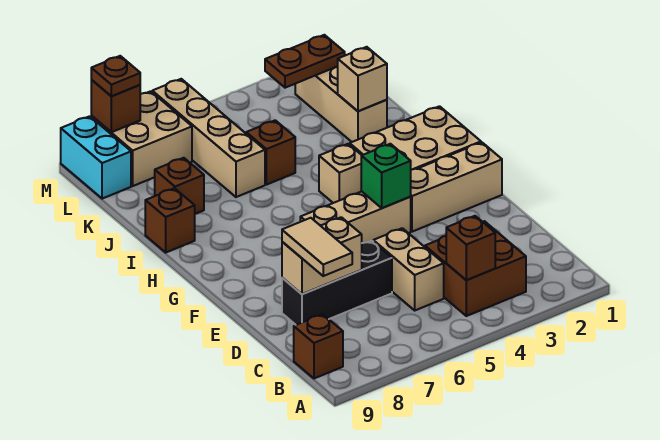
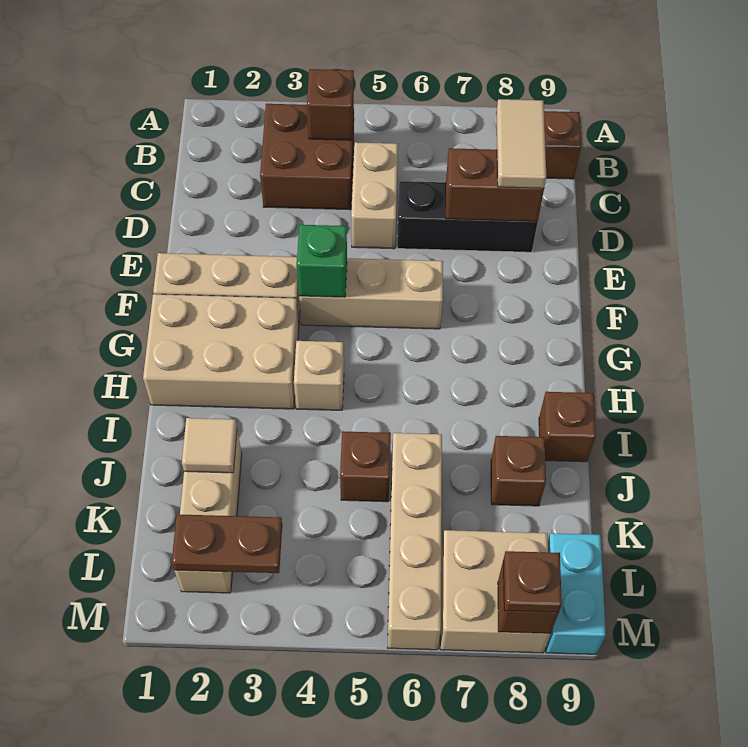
tan brick D7:D8 level 2 -> brown brick D7:D8 level 2
tan brick J2 level 2 -> tan tile J2 level 2

